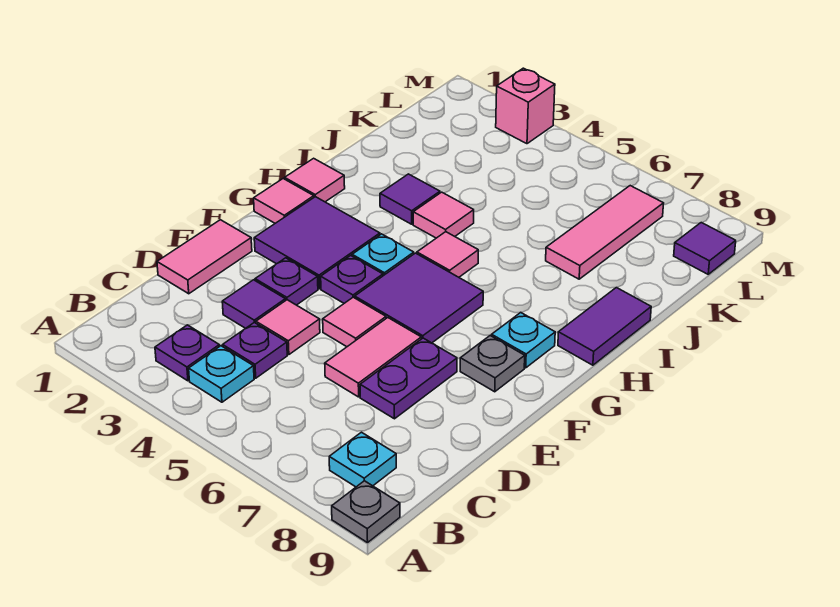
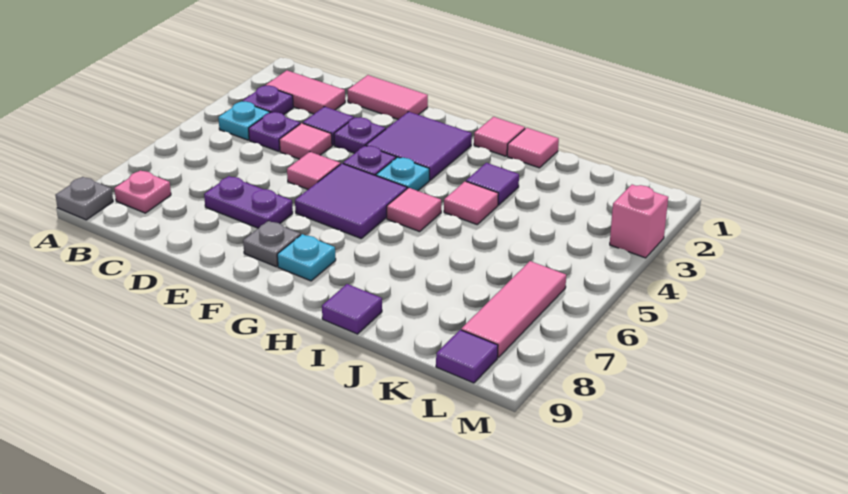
cyan plate B8 level 1 -> pink plate B8 level 1
pink tile D6:E6 level 1 -> pink tile B2:C2 level 1
pink tile G1 level 1 -> pink tile I1 level 1
purple tile H9:I9 level 1 -> purple tile I9 level 1
pink tile J7:L7 level 1 -> pink tile L6:L8 level 1

